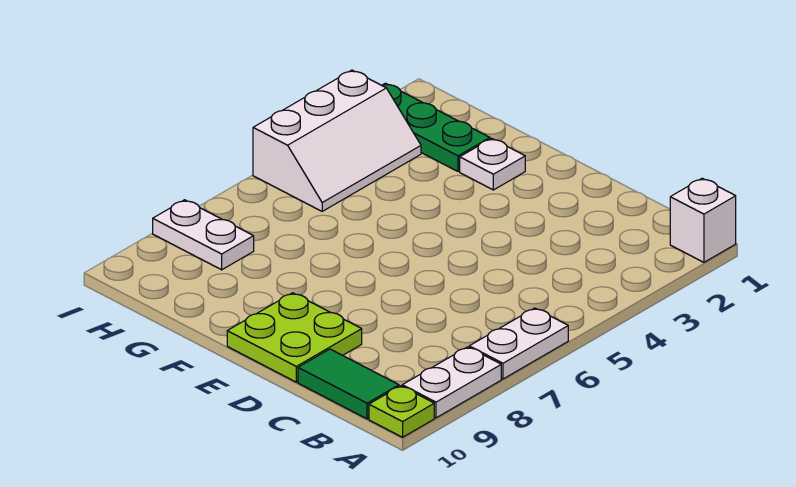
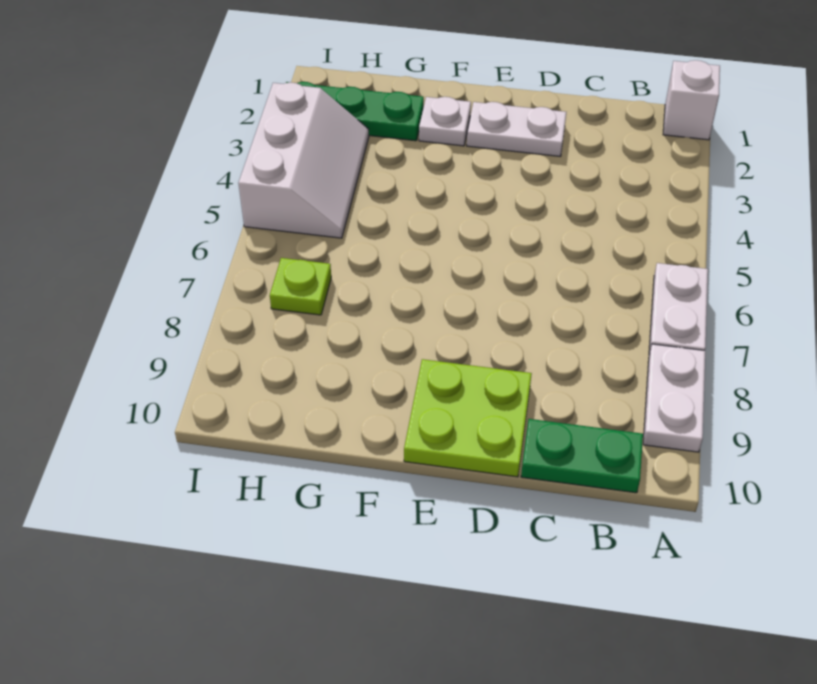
lime plate A10 level 1 -> lime plate H7 level 1
green tile B10:C10 level 1 -> green plate B10:C10 level 1
white plate H8:I8 level 1 -> white plate D2:E2 level 1

